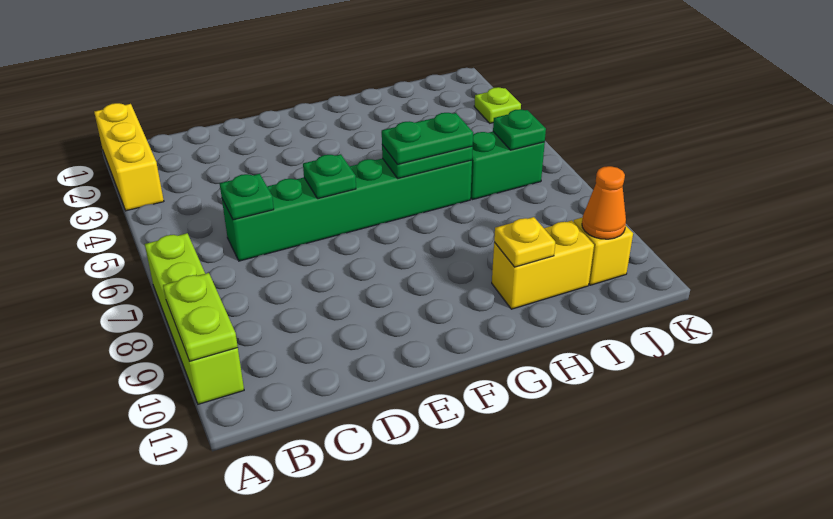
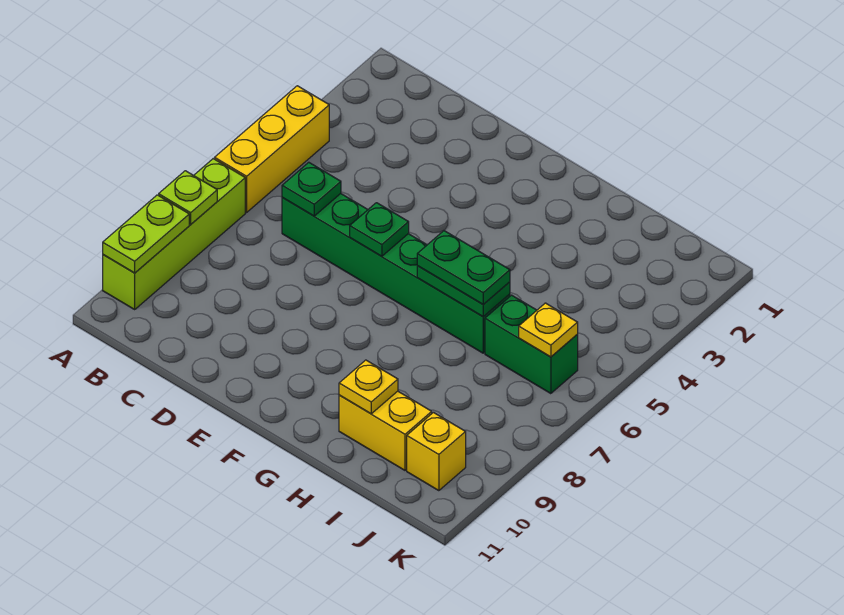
yellow brick A1:A3 level 1 -> yellow brick A4:A6 level 1
green plate J6 level 2 -> yellow plate J6 level 2
orange cone J10 level 2 -> none
lime plate K3 level 1 -> lime plate A8 level 2

